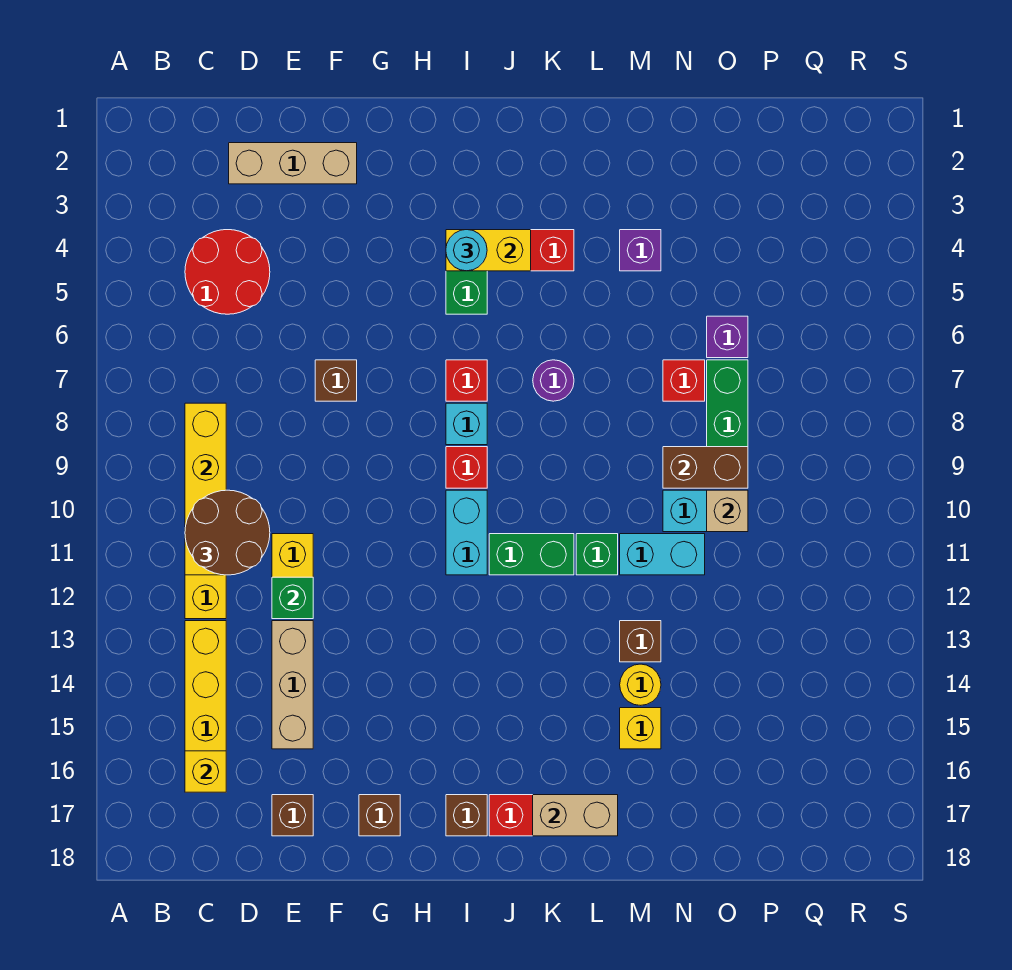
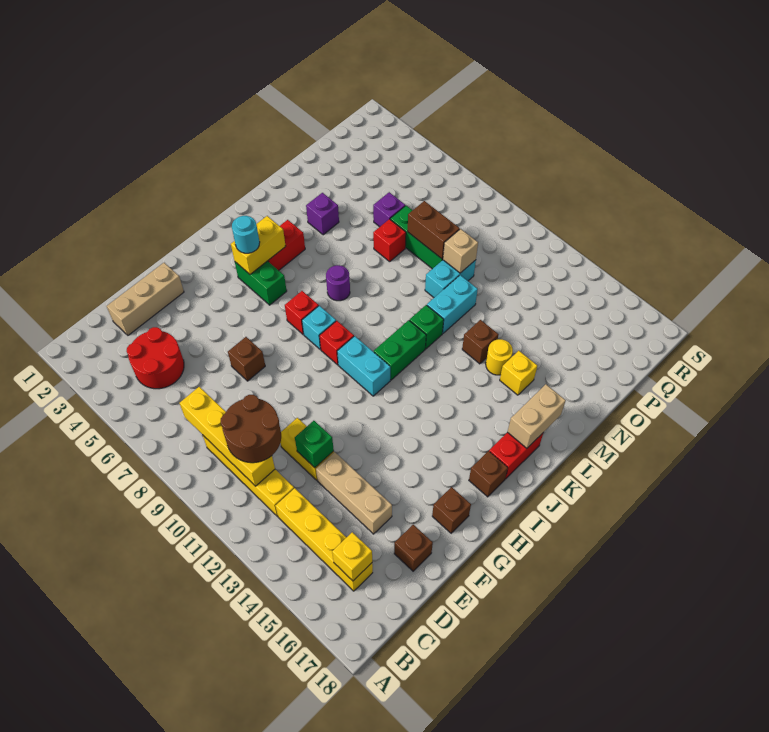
brown brick N9:O9 level 2 -> brown brick O8:O9 level 2

